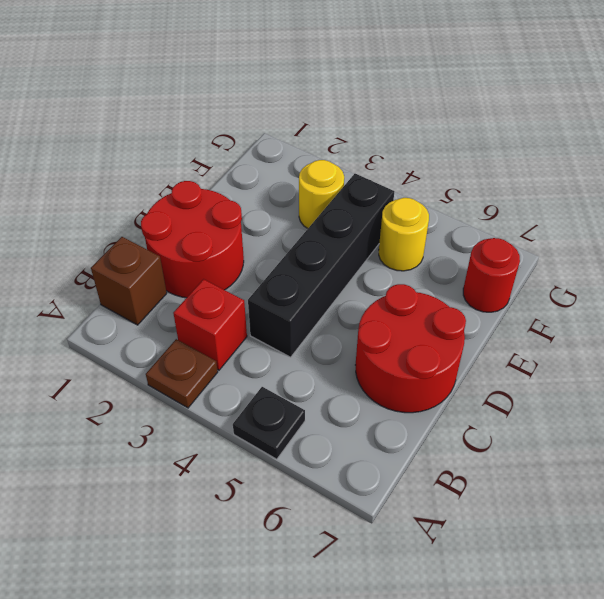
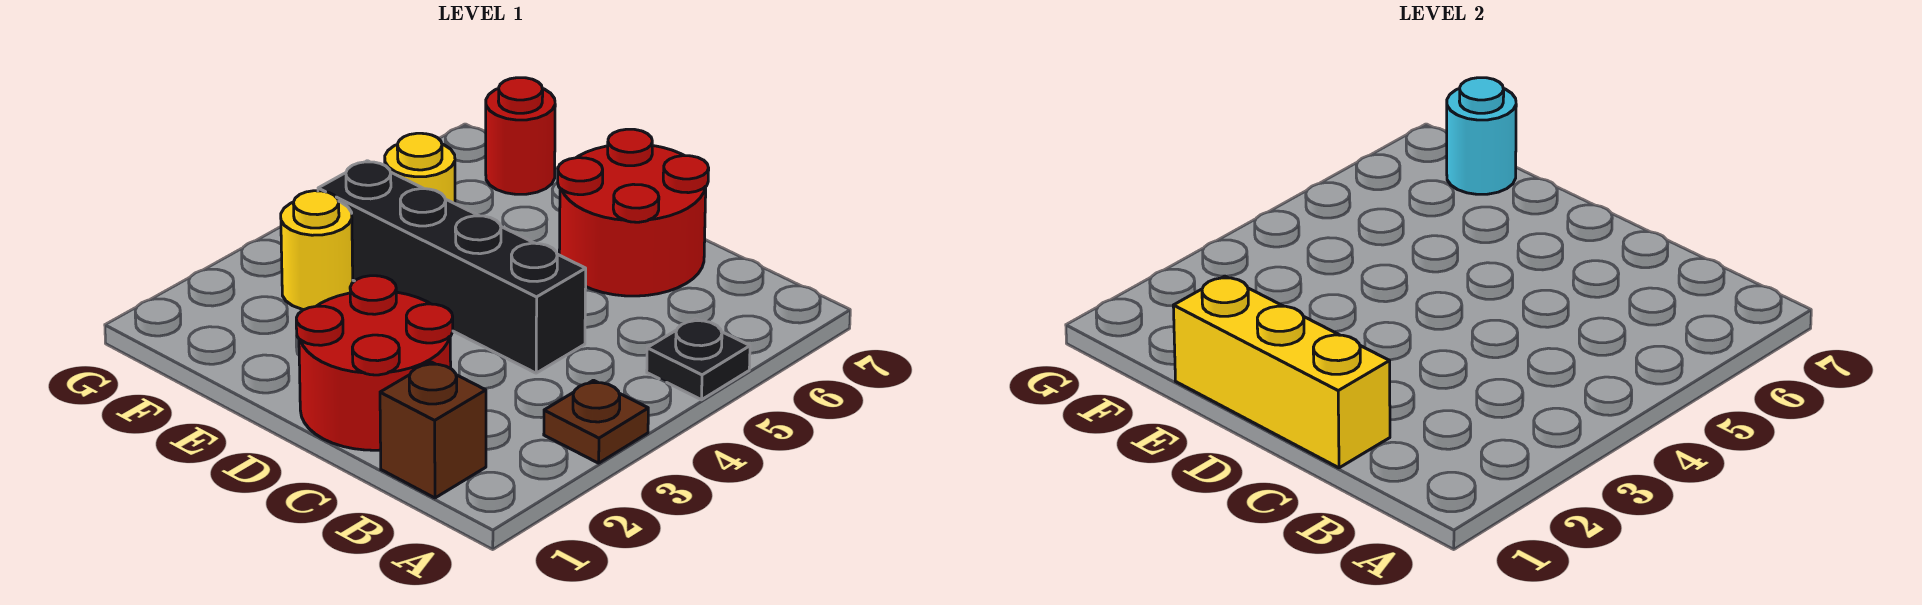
red brick B3 level 1 -> none
none -> yellow brick C1:E1 level 2
none -> cyan round brick F7 level 2

